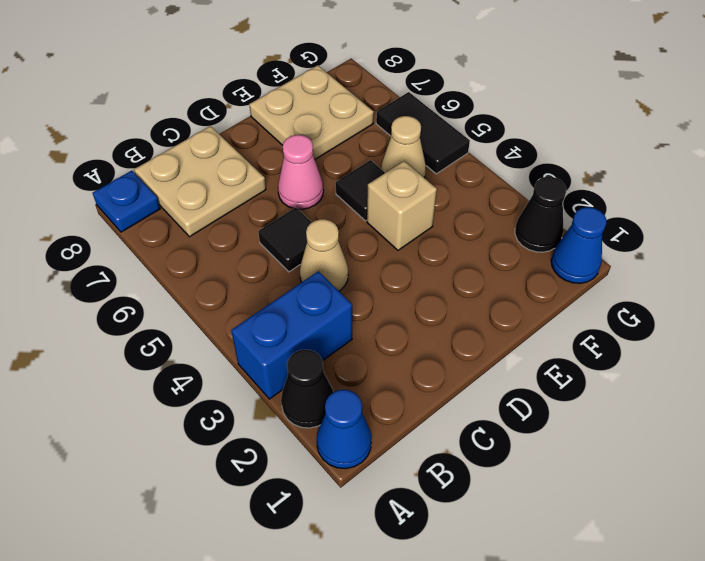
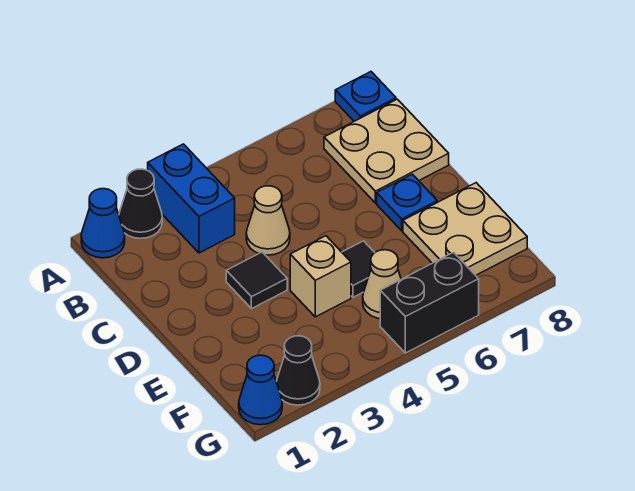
black tile C5 level 1 -> black tile D3 level 1
pink cone D6 level 1 -> none
none -> blue plate D7 level 1
black tile G5:G6 level 1 -> black brick G5:G6 level 1

